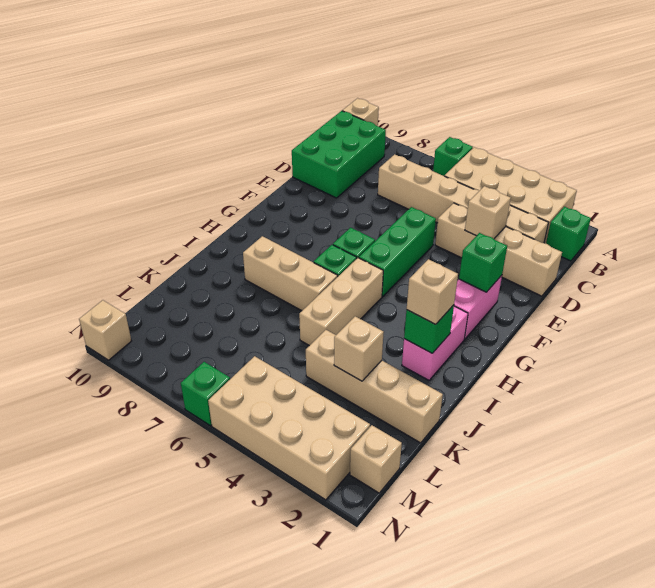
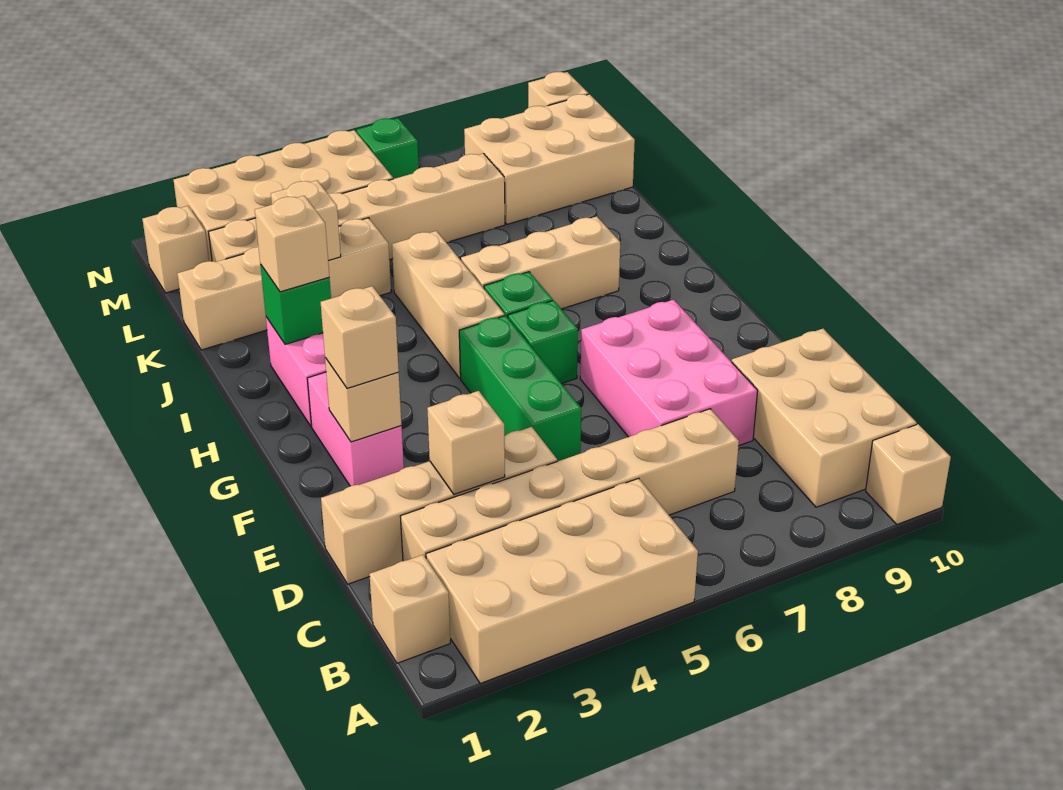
green brick A6 level 1 -> none
green brick B1 level 1 -> tan brick B1 level 1
green brick B9:D10 level 1 -> tan brick B9:D10 level 1
none -> pink brick D7:F8 level 1
green brick F2 level 2 -> tan brick F2 level 2
none -> tan brick F2 level 3
none -> tan brick L2:L7 level 1
none -> tan brick L8:M10 level 1

